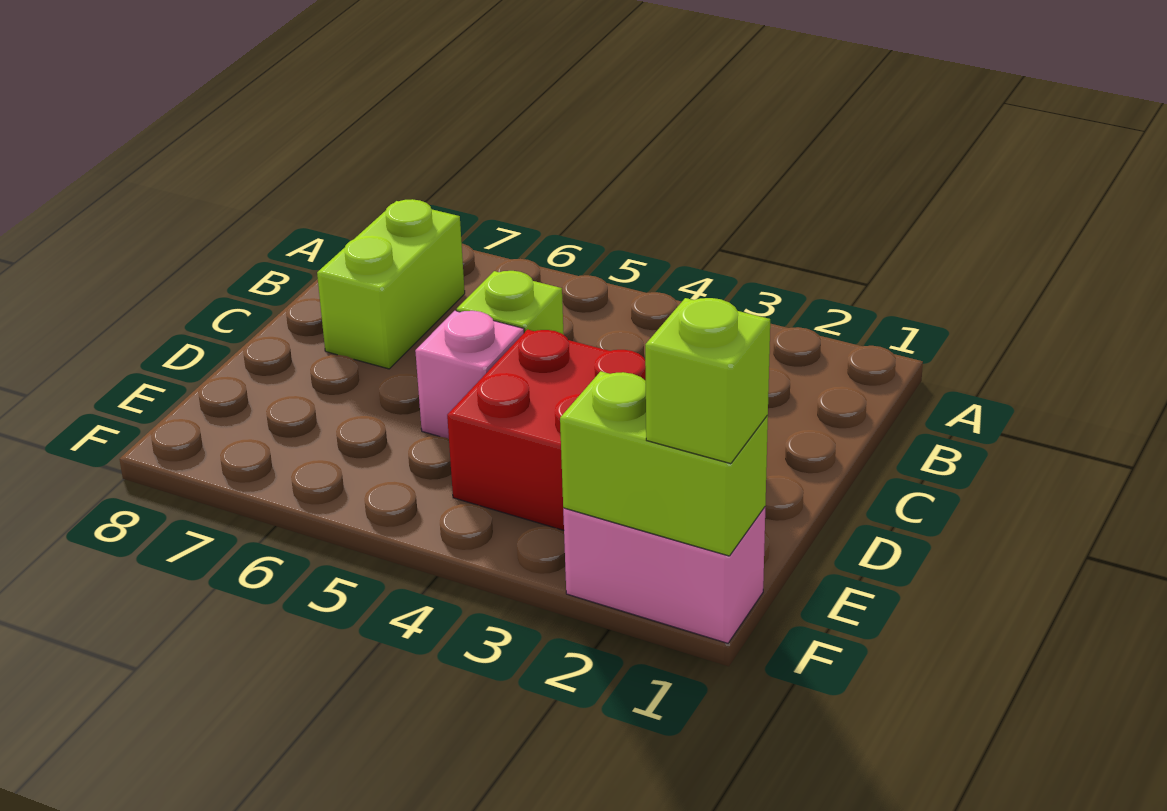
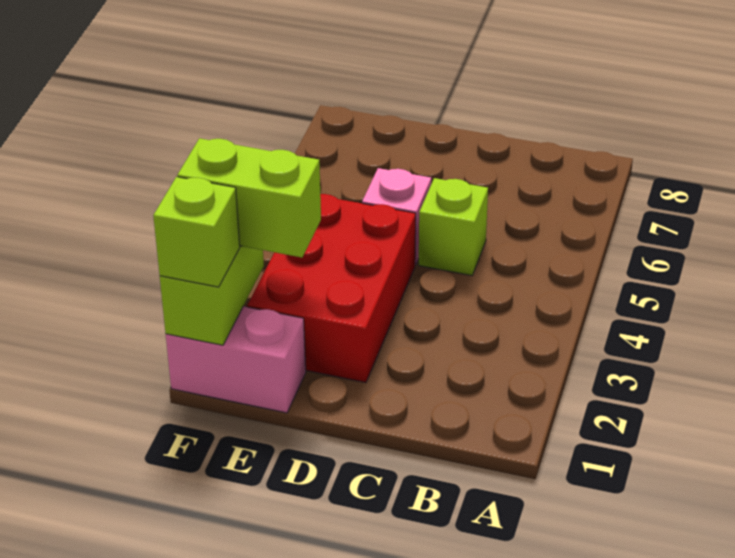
lime brick B7:C7 level 1 -> lime brick E2:F2 level 3
pink brick F1:F2 level 1 -> pink brick E1:F1 level 1

